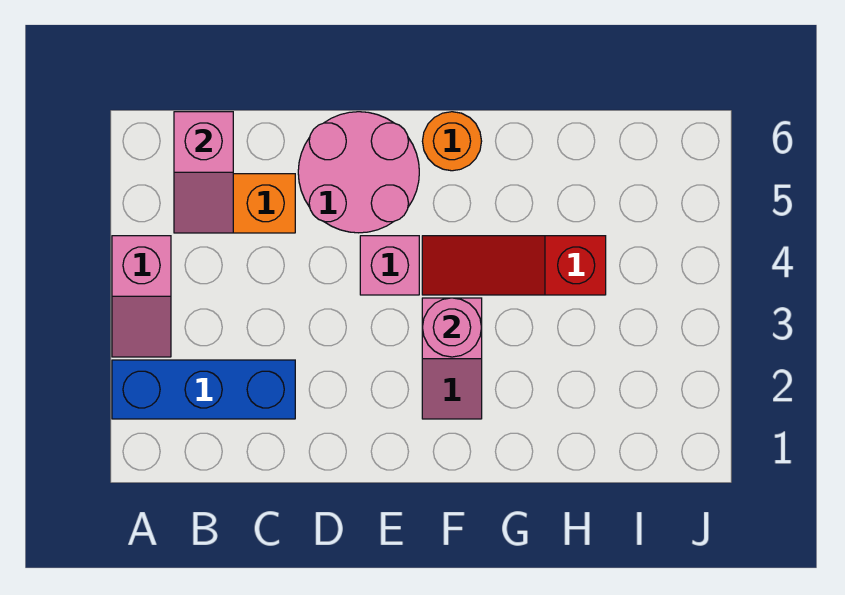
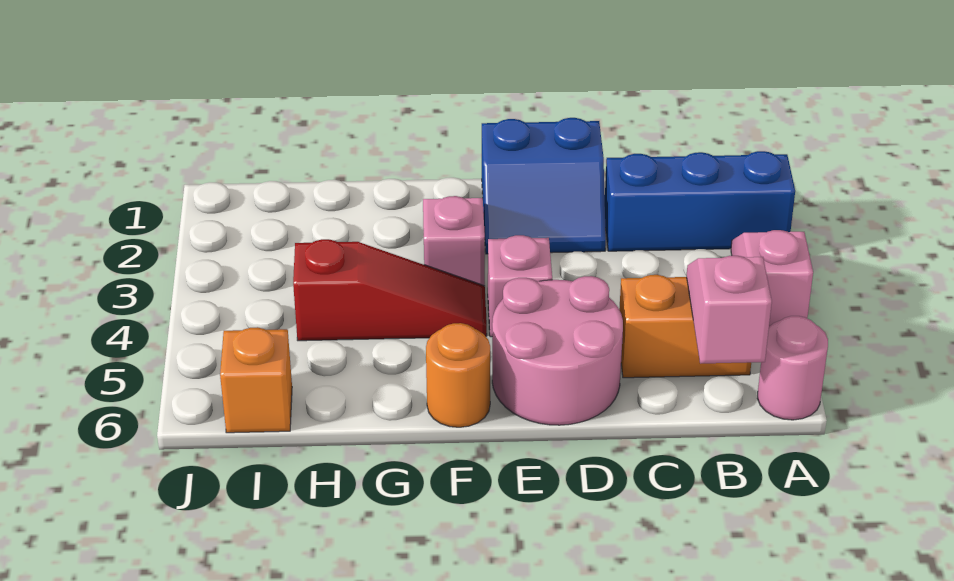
none -> blue slope D1:E2 level 1 top 1
pink round brick F3 level 2 -> pink round brick A6 level 1
none -> orange brick I6 level 1

